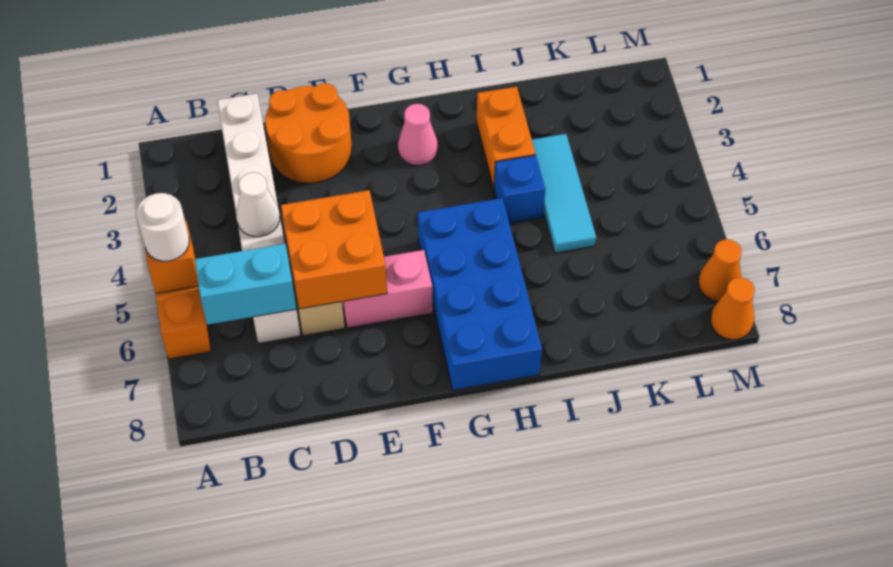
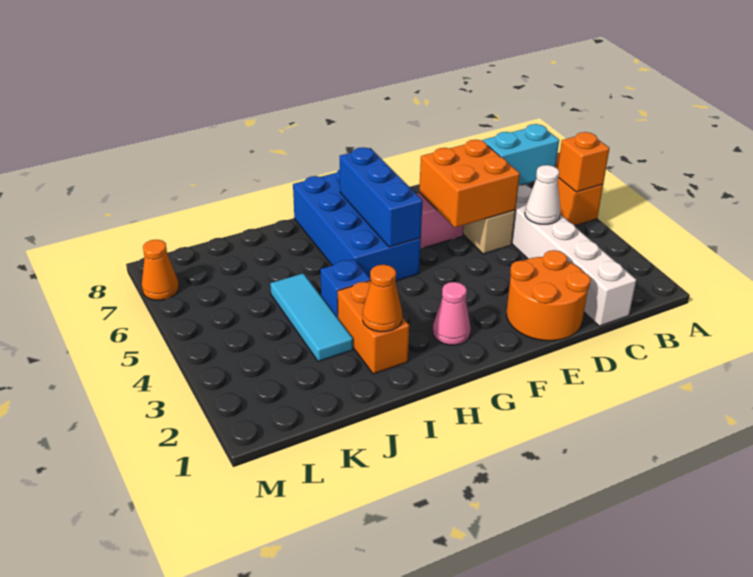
white round brick A5 level 3 -> none
none -> blue brick G5:G7 level 2
orange cone M8 level 1 -> orange cone I2 level 2

